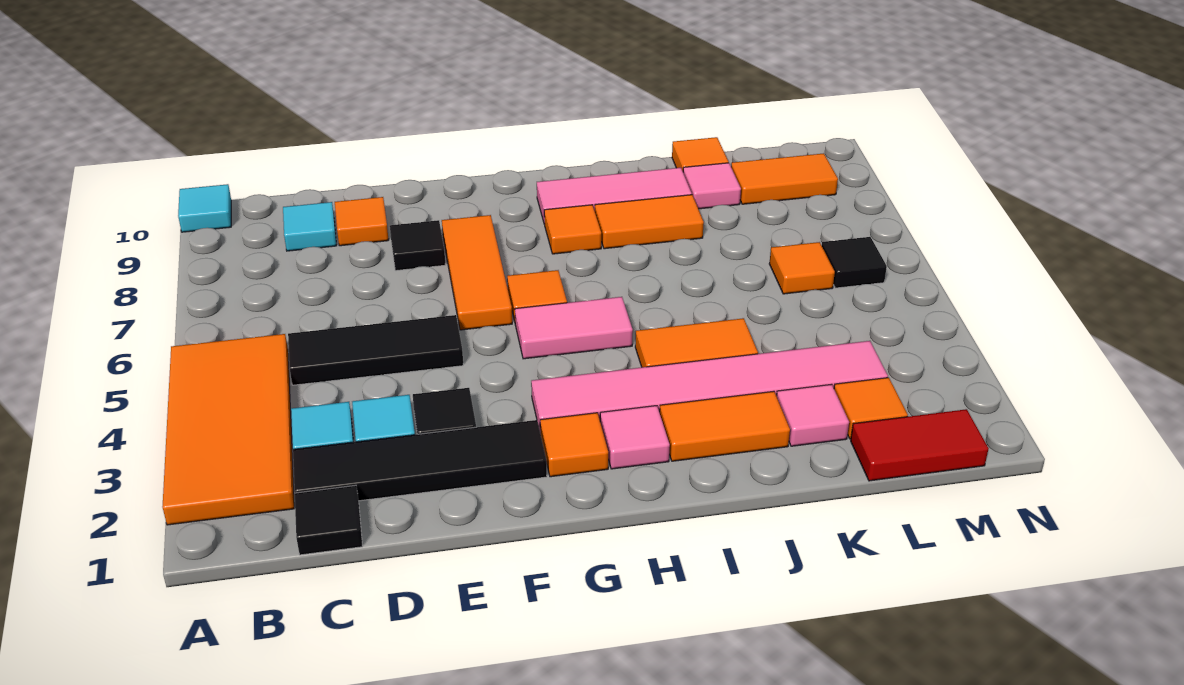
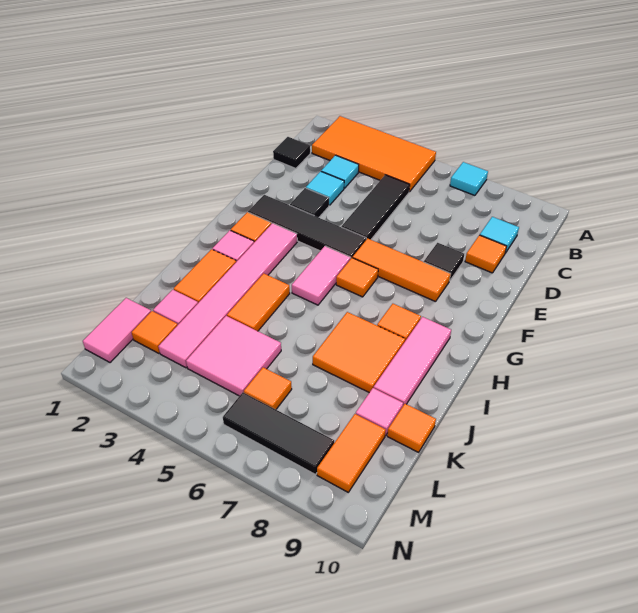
cyan tile A10 level 1 -> cyan tile A7 level 1
black tile C2:F2 level 1 -> black tile F2:F5 level 1
orange tile I8:J8 level 1 -> orange tile I7:J8 level 1
none -> pink tile K4:L5 level 1
red tile L1:M1 level 1 -> pink tile L1:M1 level 1
black tile M6 level 1 -> black tile M6:M8 level 1

